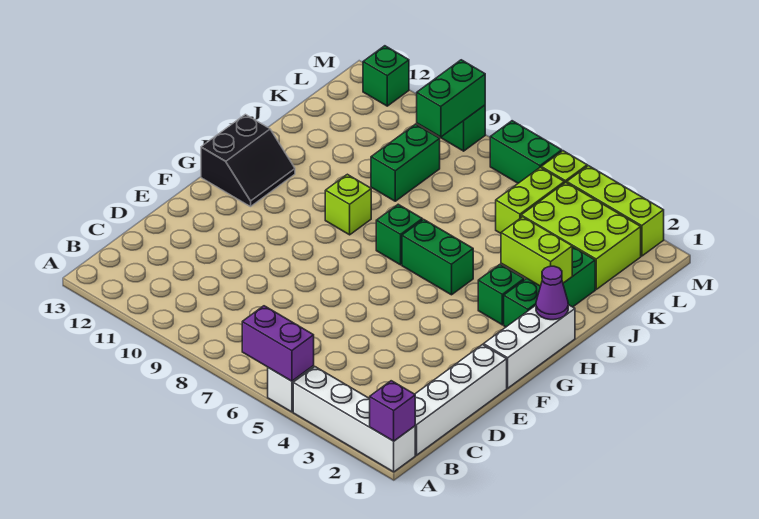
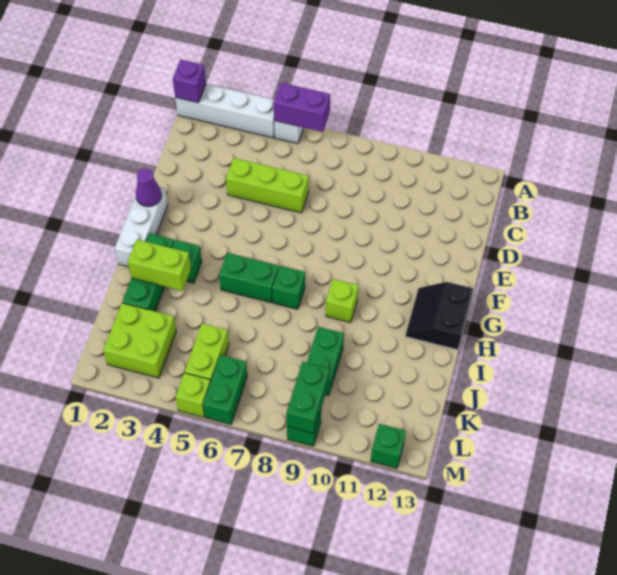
white brick B1:E1 level 1 -> none
purple cone H1 level 2 -> purple cone F1 level 2
lime brick K2:L4 level 1 -> lime brick K2:L3 level 1
lime brick M2:M4 level 1 -> lime brick D4:D6 level 1
green brick M6:M7 level 1 -> green brick L6:M6 level 1

